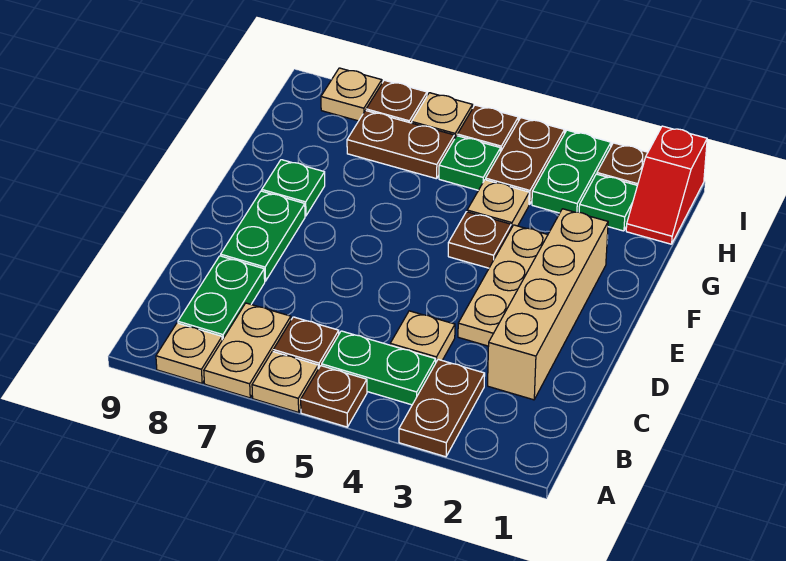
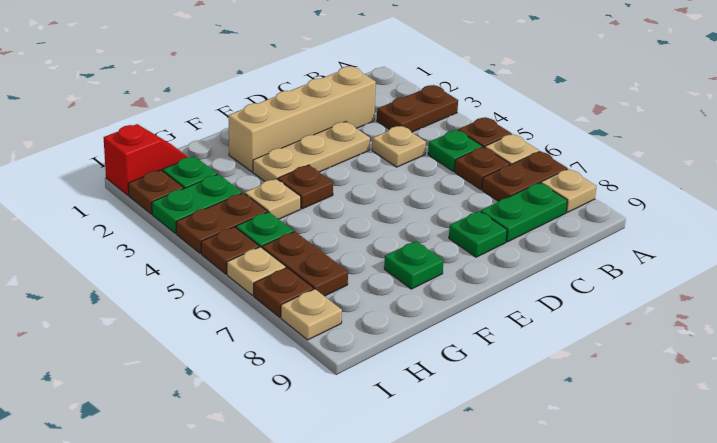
tan plate A7:B7 level 1 -> brown plate A7:B7 level 1
green plate B4:B5 level 1 -> green plate B5 level 1
green plate D8:E8 level 1 -> green plate D8 level 1

